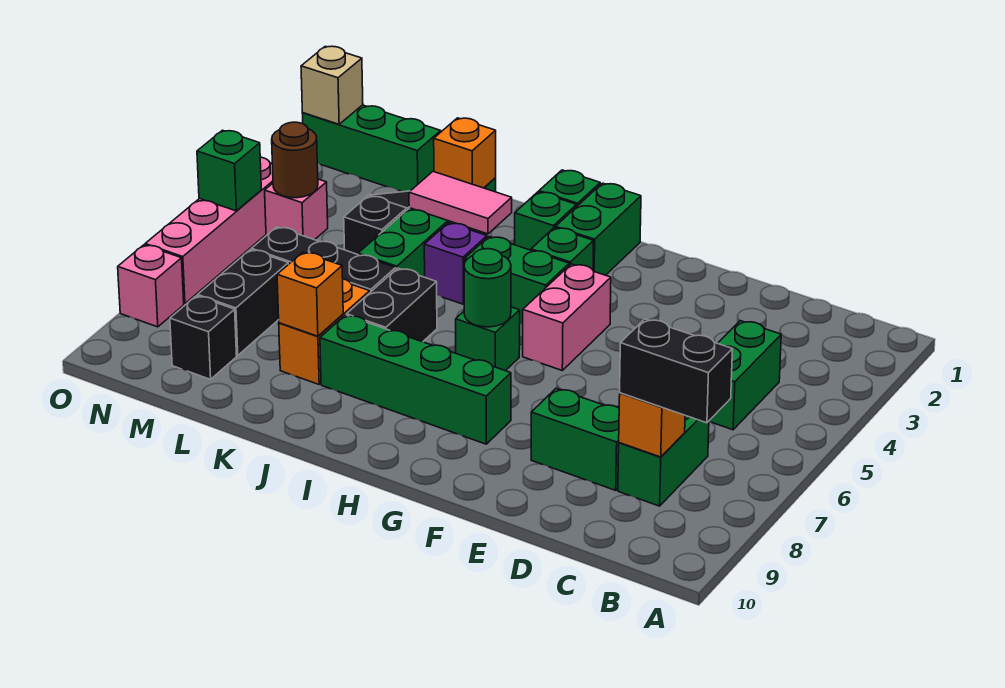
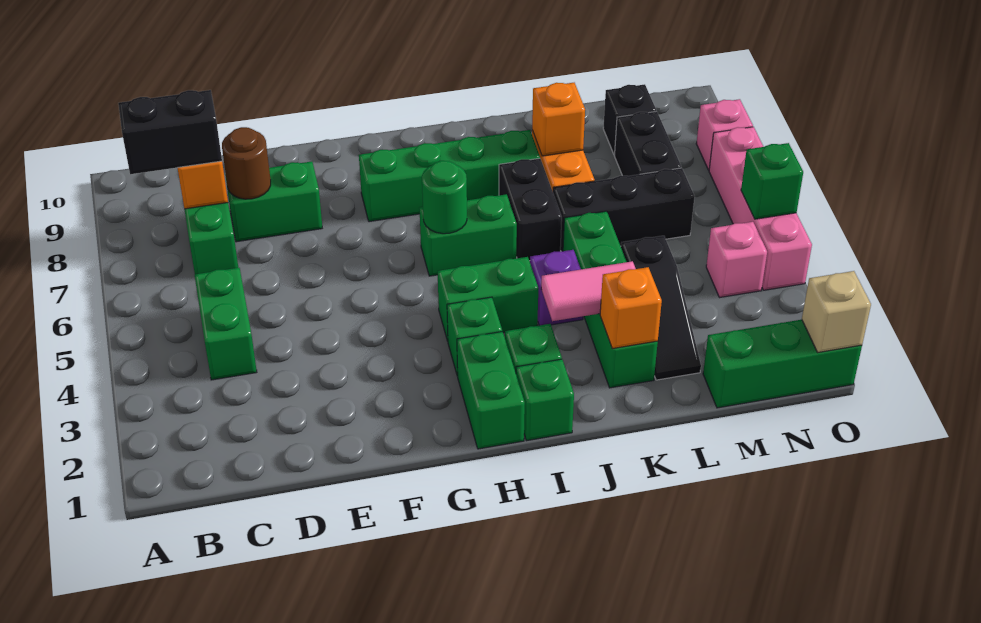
pink brick G4:G5 level 1 -> none
green brick H6 level 1 -> green brick H6:I6 level 1
brown round brick N4 level 2 -> brown round brick D8 level 2

